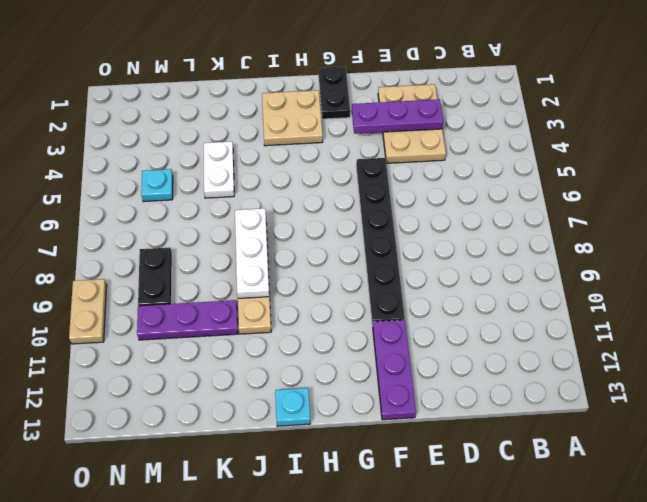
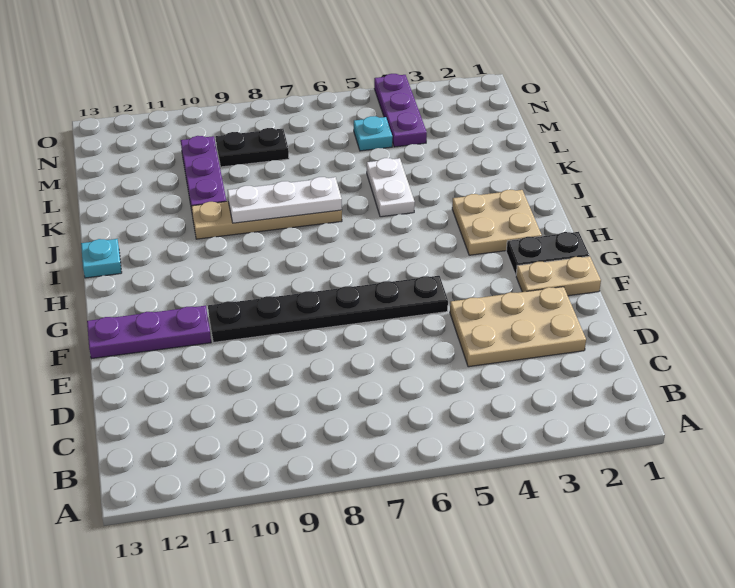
purple plate D3:F3 level 2 -> purple plate M4:O4 level 1
white plate K4:K5 level 1 -> white plate J5:K5 level 1
tan plate O9:O10 level 1 -> tan plate F1:F2 level 1

